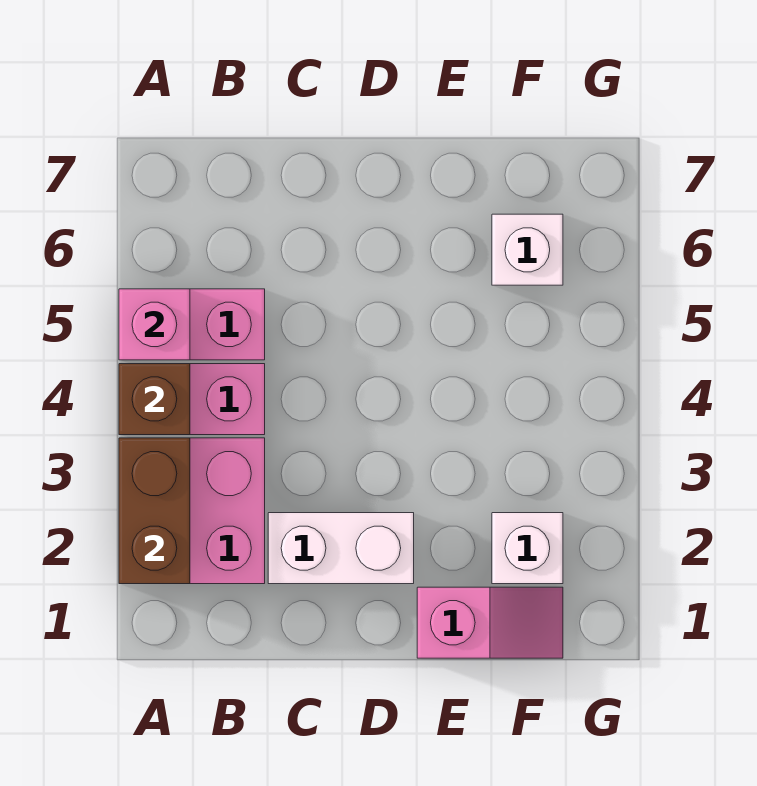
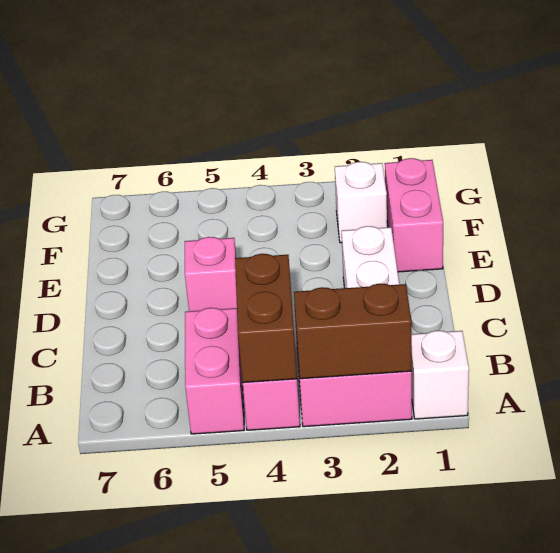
brown brick A4 level 2 -> brown brick A4:B4 level 2
pink brick A5 level 2 -> pink brick D5 level 1
pink slope E1:F1 level 1 top E -> pink brick E1:F1 level 1
white brick F6 level 1 -> white brick A1 level 1

